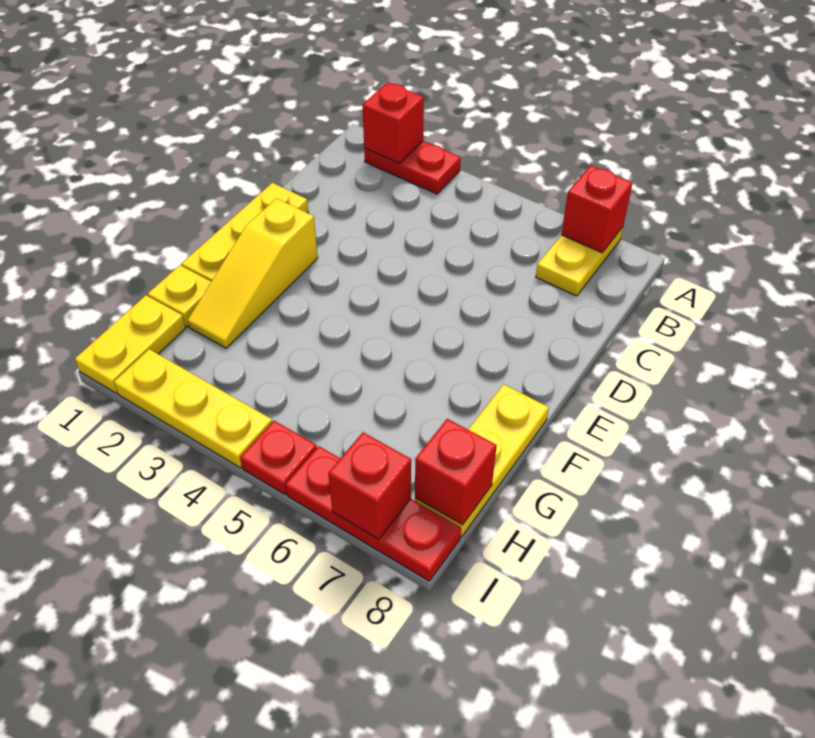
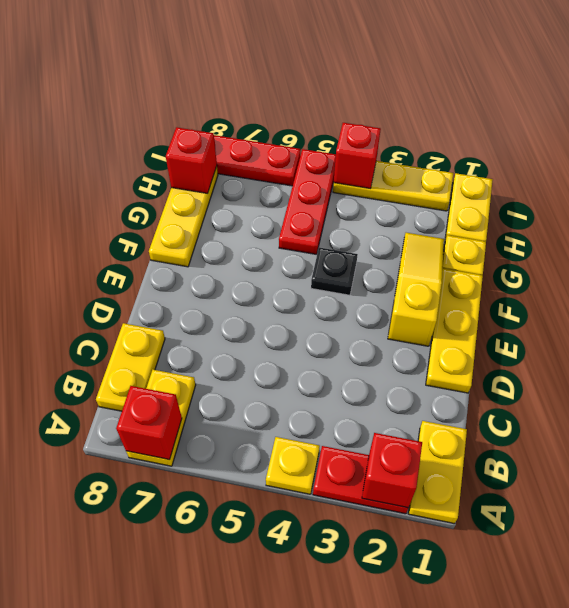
none -> yellow plate A1:B1 level 1
none -> yellow plate A4 level 1
none -> yellow plate B8:C8 level 1
none -> black plate F4 level 1
red plate I5 level 1 -> red plate G5:I5 level 1
red brick I7 level 2 -> red brick I4 level 2

